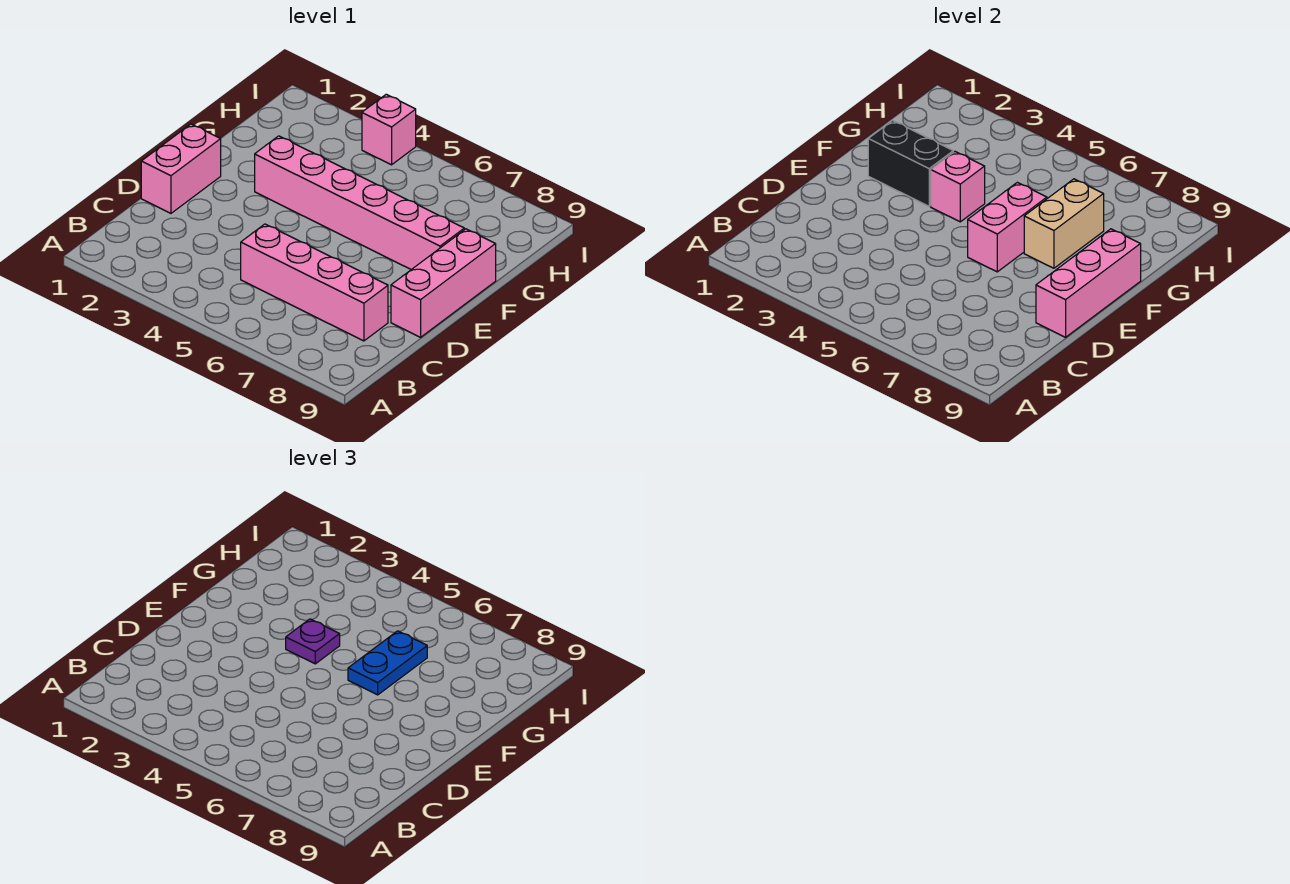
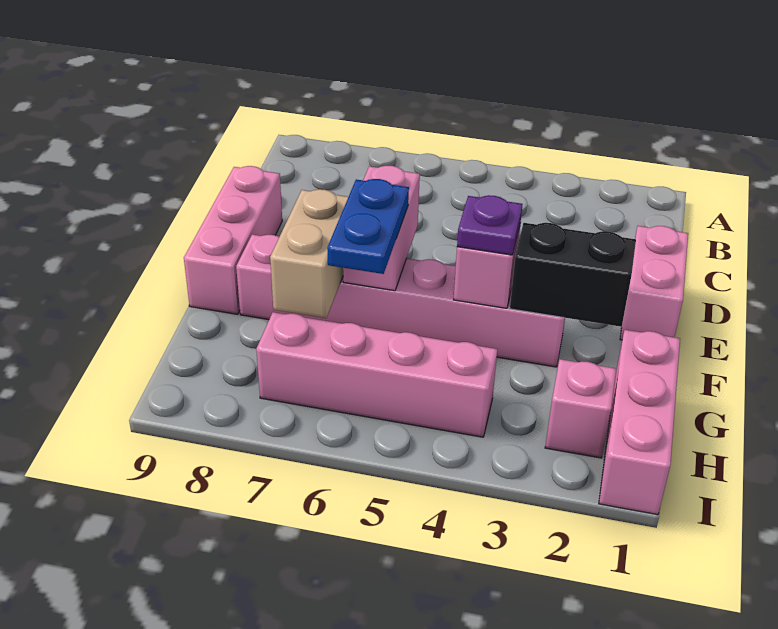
pink brick C5:C8 level 1 -> pink brick H4:H7 level 1
pink brick D9:F9 level 2 -> pink brick G1:I1 level 1
pink brick I4 level 1 -> pink brick H2 level 1

